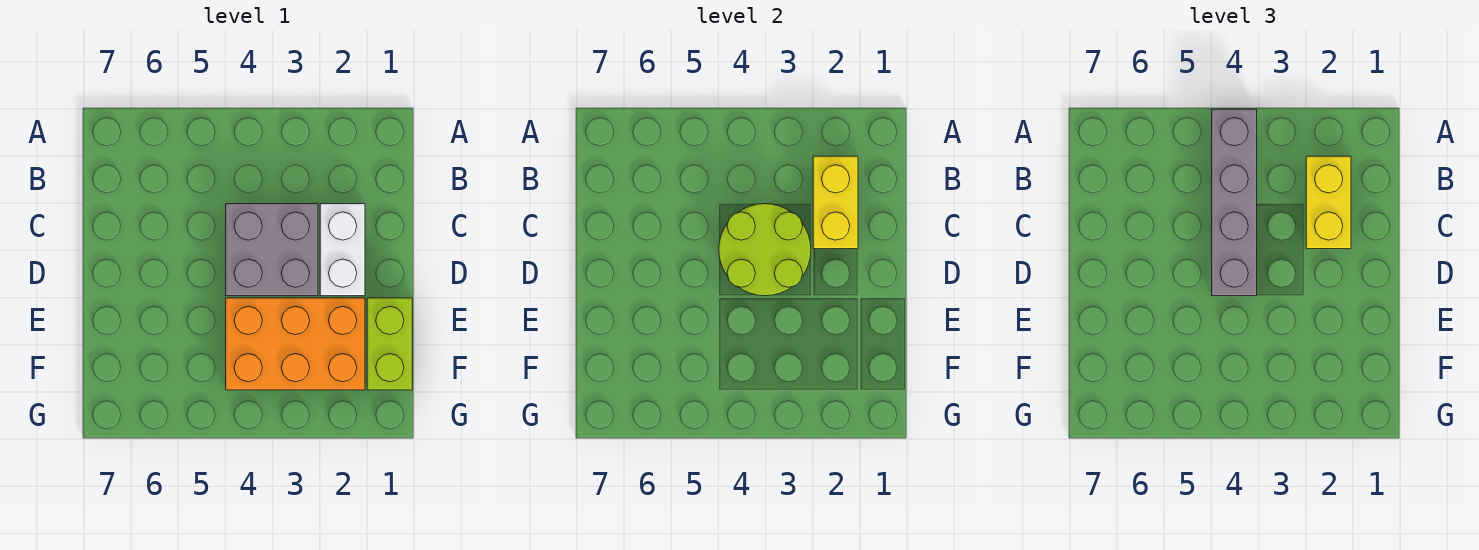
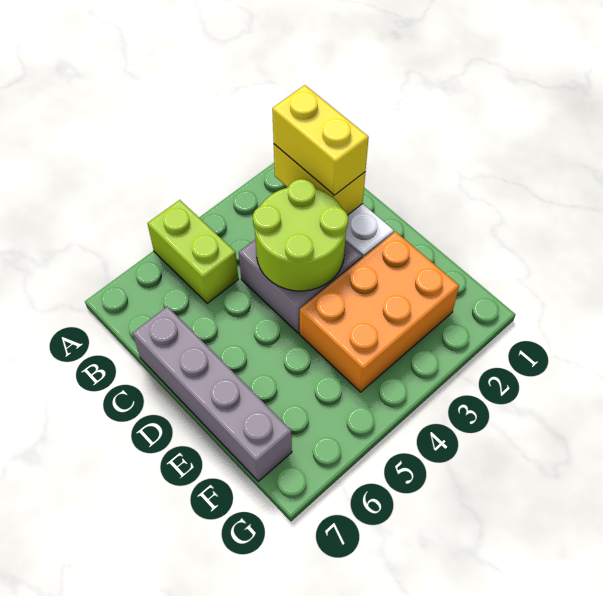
grey brick A4:D4 level 3 -> grey brick C7:F7 level 1
lime brick E1:F1 level 1 -> lime brick A5:B5 level 1

